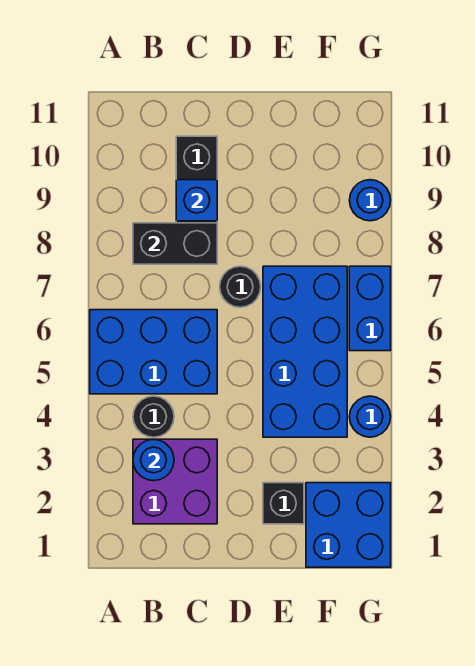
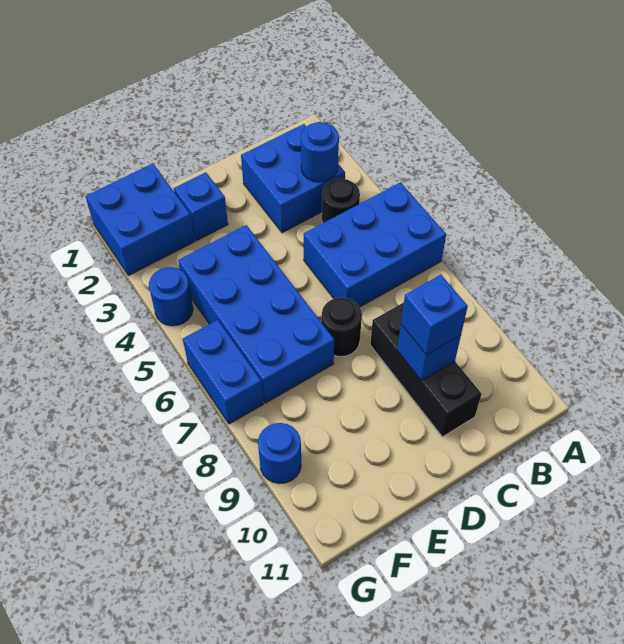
purple brick B2:C3 level 1 -> blue brick B2:C3 level 1
black brick B8:C8 level 2 -> none
none -> blue brick C9 level 3
black brick E2 level 1 -> blue brick E2 level 1

